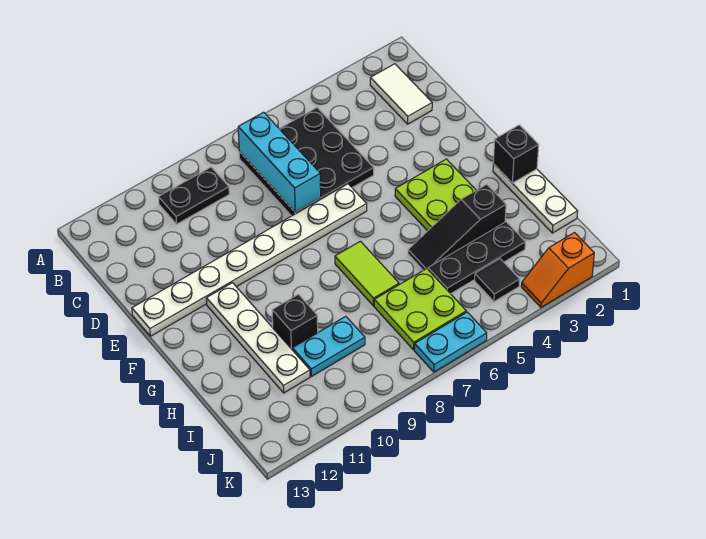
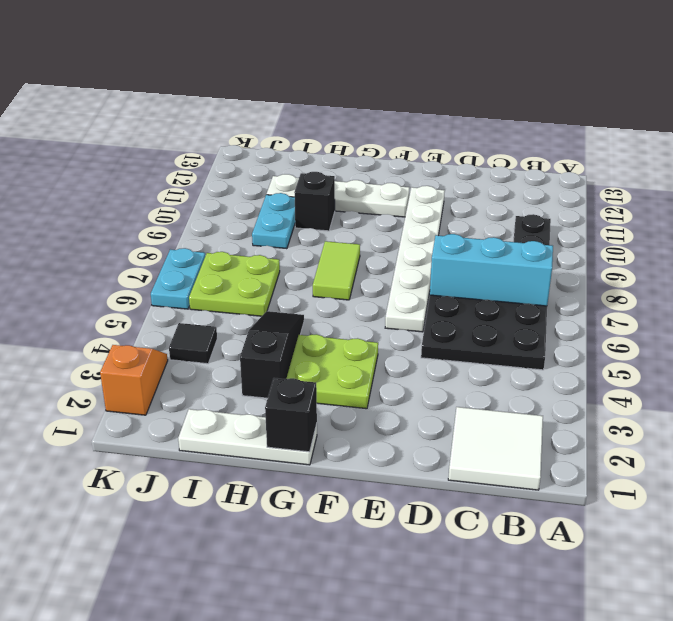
white tile B2:C2 level 1 -> white tile B1:C2 level 1
white plate E6:E13 level 1 -> white plate E6:E11 level 1
lime tile G7:H7 level 1 -> lime tile G7:G8 level 1
black plate I3:I5 level 1 -> none

